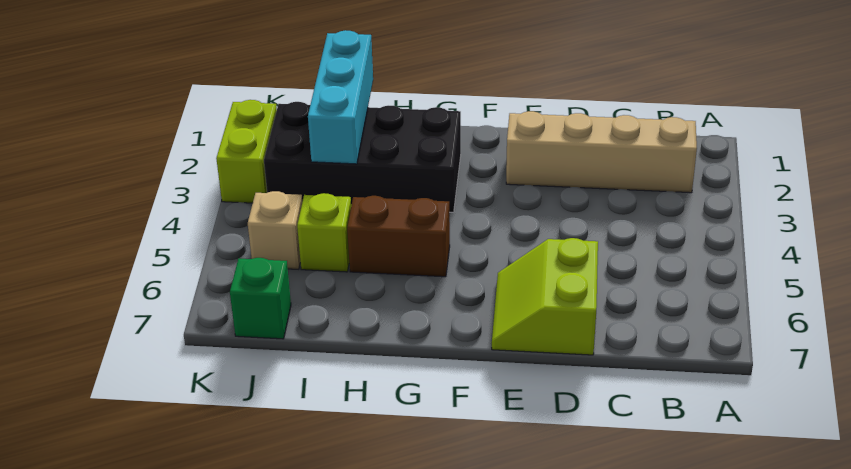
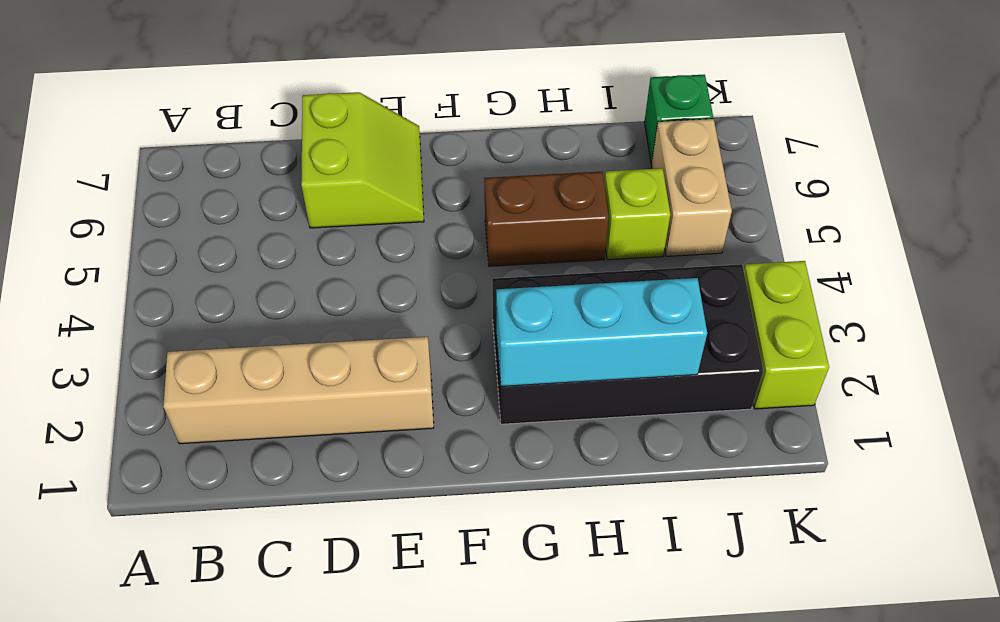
cyan brick I1:I3 level 2 -> cyan brick G2:I2 level 2
tan brick J5 level 1 -> tan brick J5:J6 level 1

